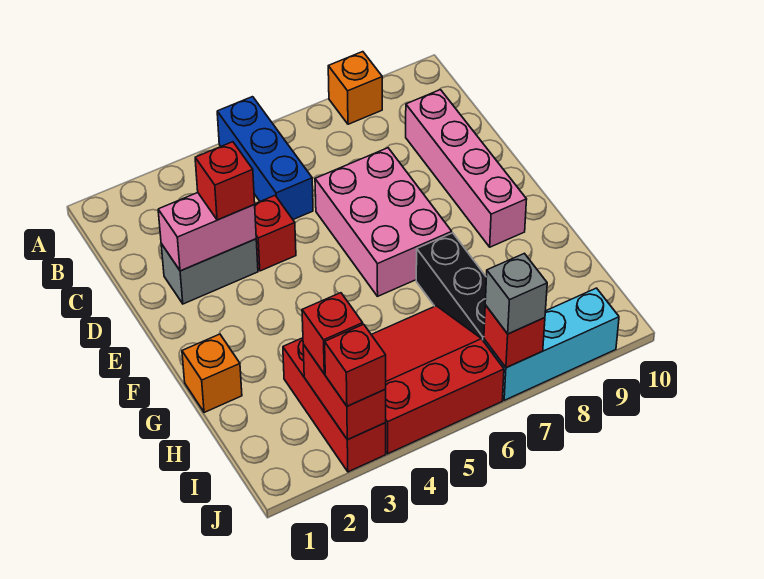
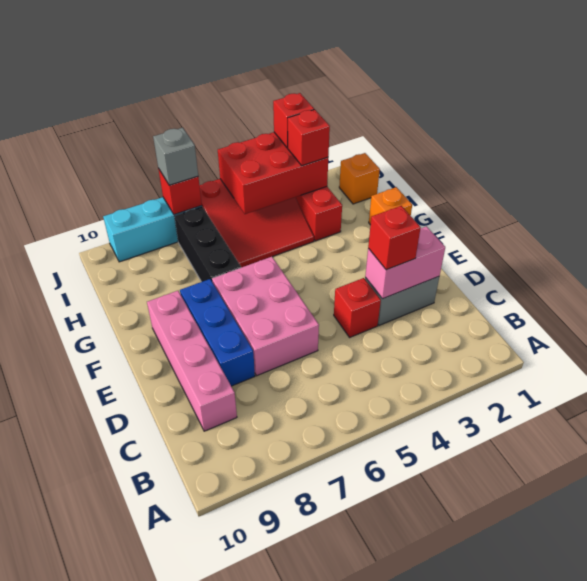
blue brick A5:C5 level 1 -> blue brick D8:F8 level 1
orange brick A8 level 1 -> orange brick I1 level 1
red brick I3:J3 level 2 -> red brick I3:J5 level 2

